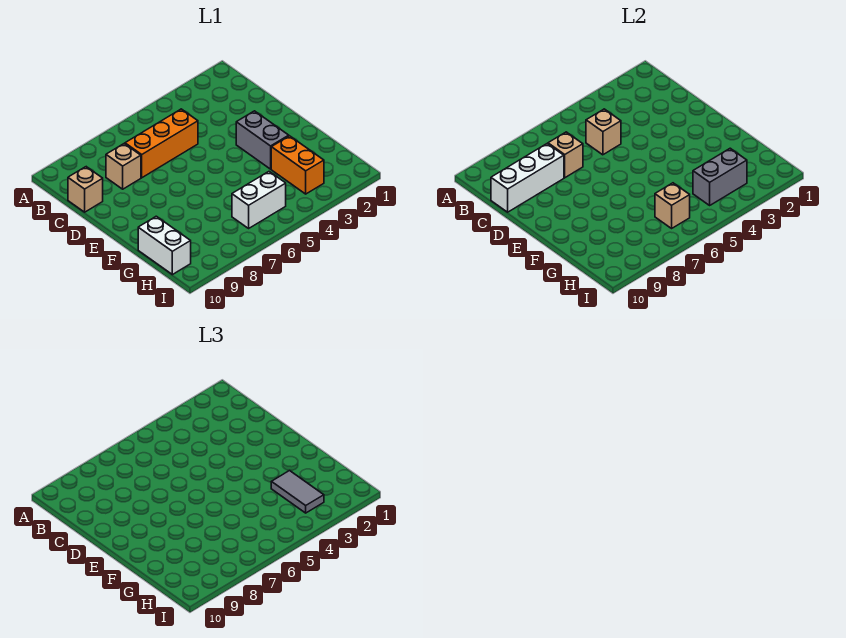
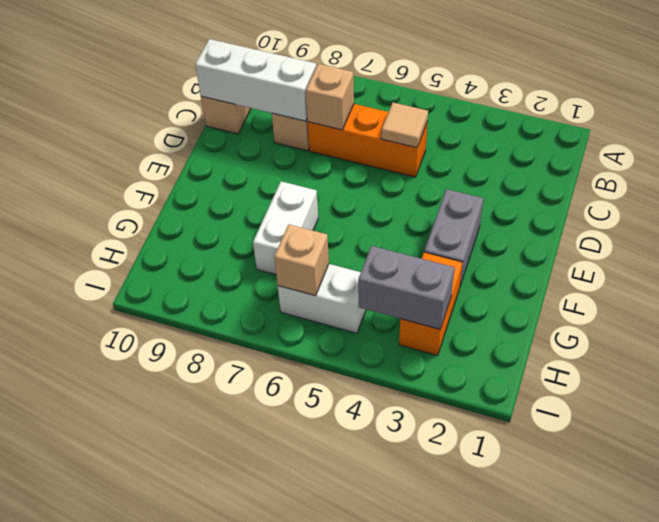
tan brick C5 level 2 -> tan tile C5 level 2
grey tile G3:H3 level 3 -> none
white brick G10:H10 level 1 -> white brick F7:G7 level 1

